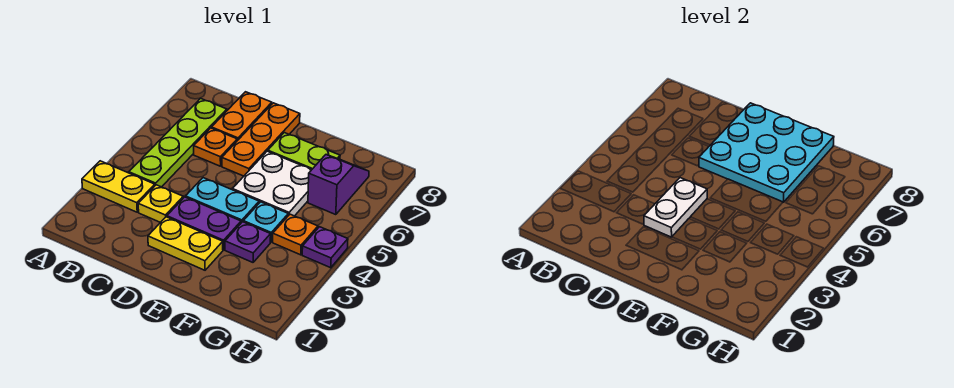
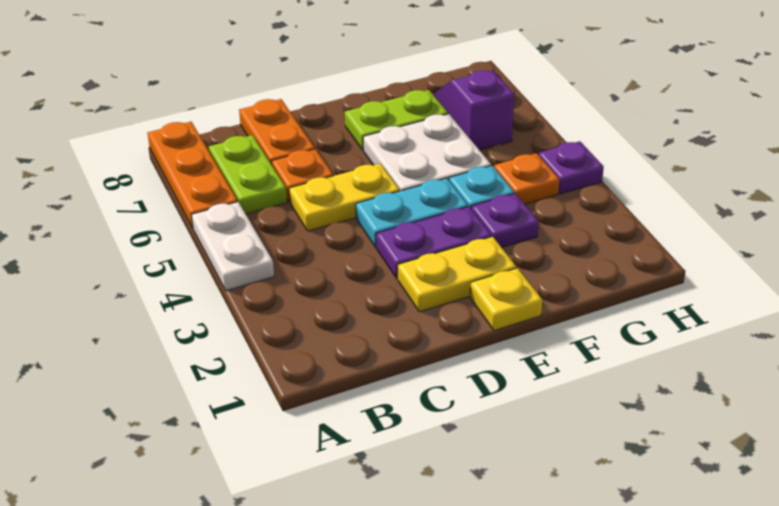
yellow plate A3:B3 level 1 -> yellow plate C5:D5 level 1
lime plate B4:B7 level 1 -> lime plate B6:B7 level 1
yellow plate C3 level 1 -> yellow plate E1 level 1
white plate D3:D4 level 2 -> white plate A4:A5 level 1
orange plate D6:D8 level 1 -> orange plate A6:A8 level 1
cyan plate D6:F8 level 2 -> none

